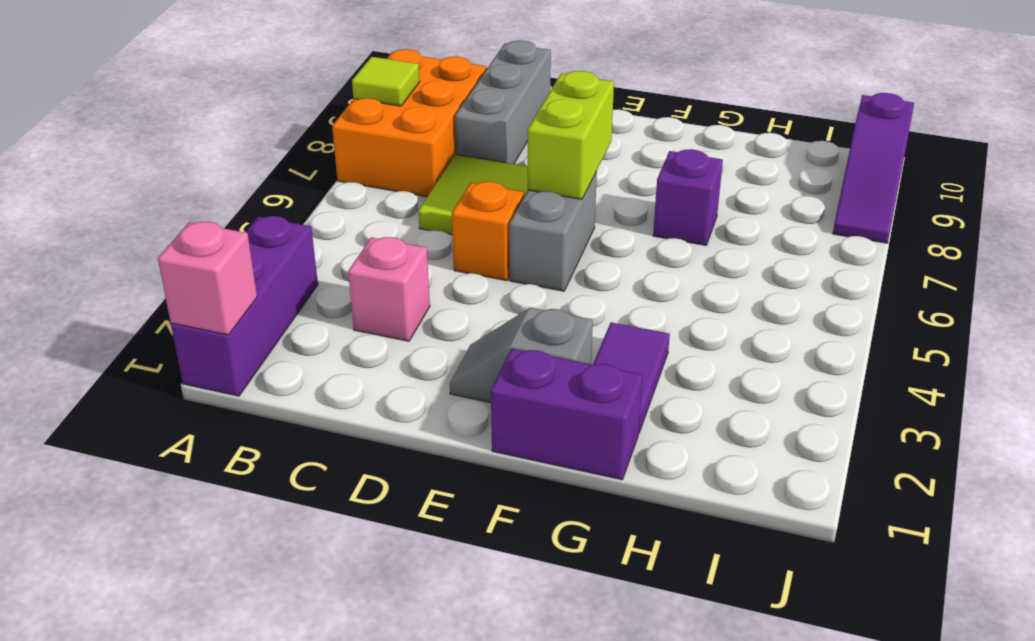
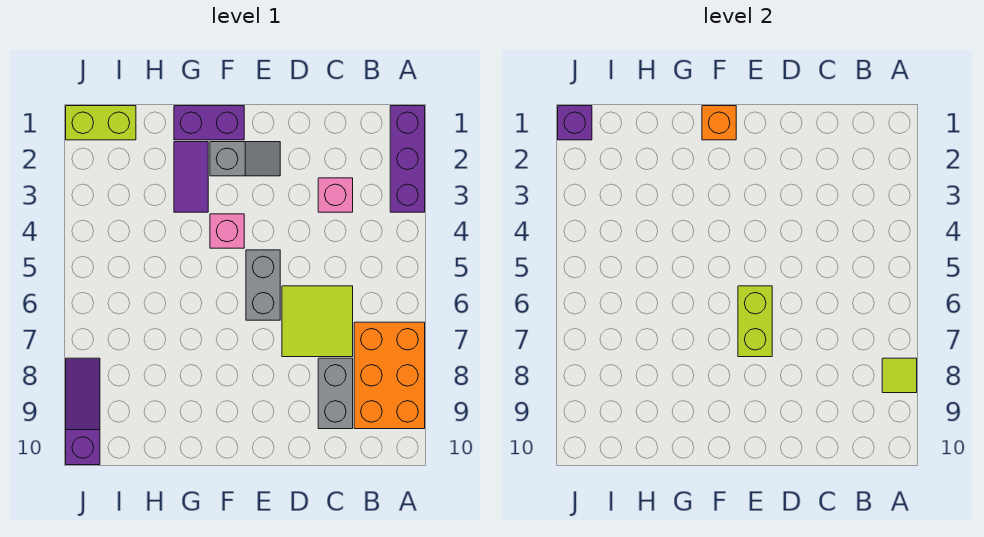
pink brick A1 level 2 -> pink brick F4 level 1
grey brick C8:C10 level 1 -> grey brick C8:C9 level 1
orange brick D5 level 1 -> orange brick F1 level 2
purple brick G7 level 1 -> purple brick J1 level 2
none -> lime brick I1:J1 level 1

